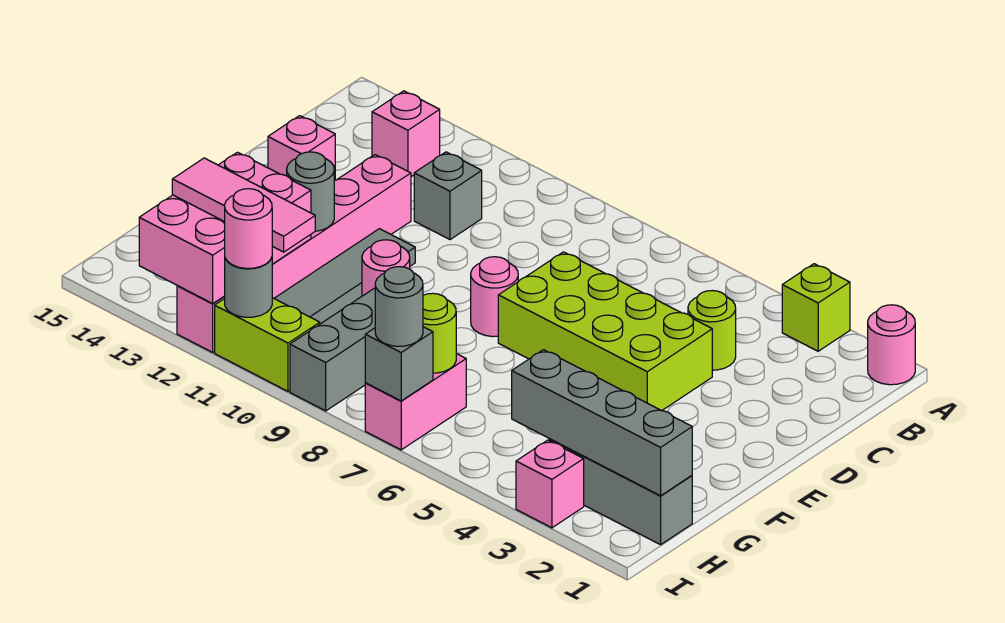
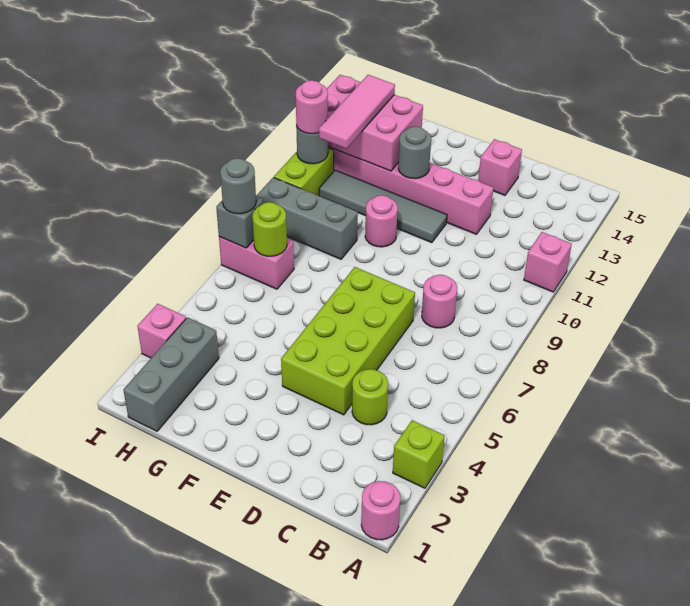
pink brick B13 level 1 -> pink brick A11 level 1
grey brick C11 level 1 -> none
pink round brick E8 level 1 -> pink round brick C8 level 1
grey brick H1:H4 level 2 -> none

